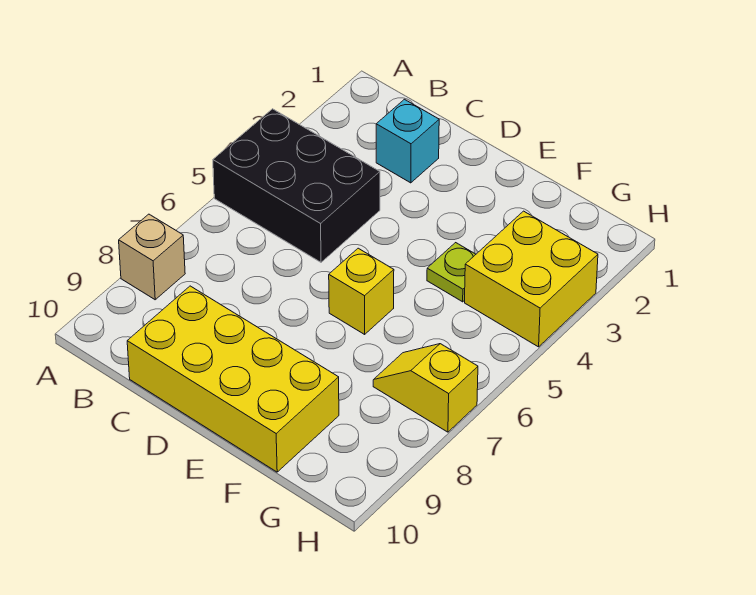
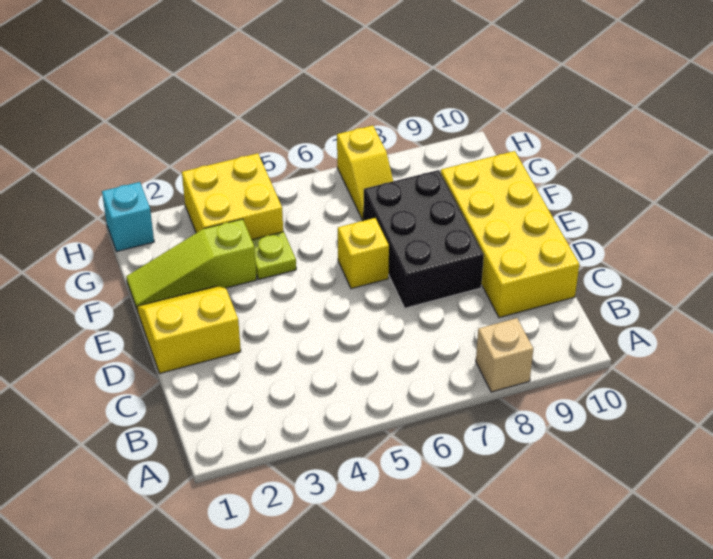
black brick A4:C5 level 1 -> black brick D7:F8 level 1
cyan brick C2 level 1 -> cyan brick H1 level 1
none -> yellow slope D1:E2 level 1 top D
none -> lime slope F1:F3 level 1 top 3

